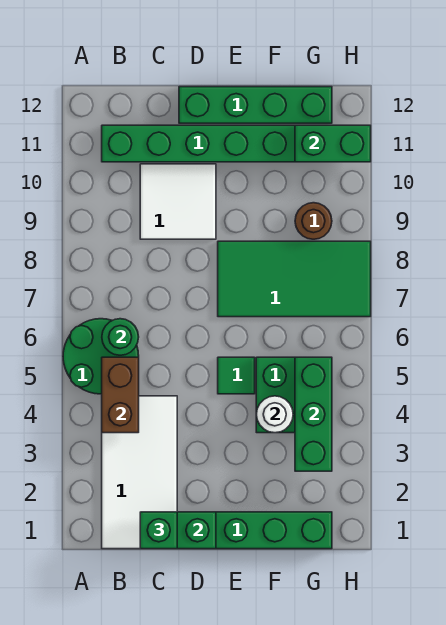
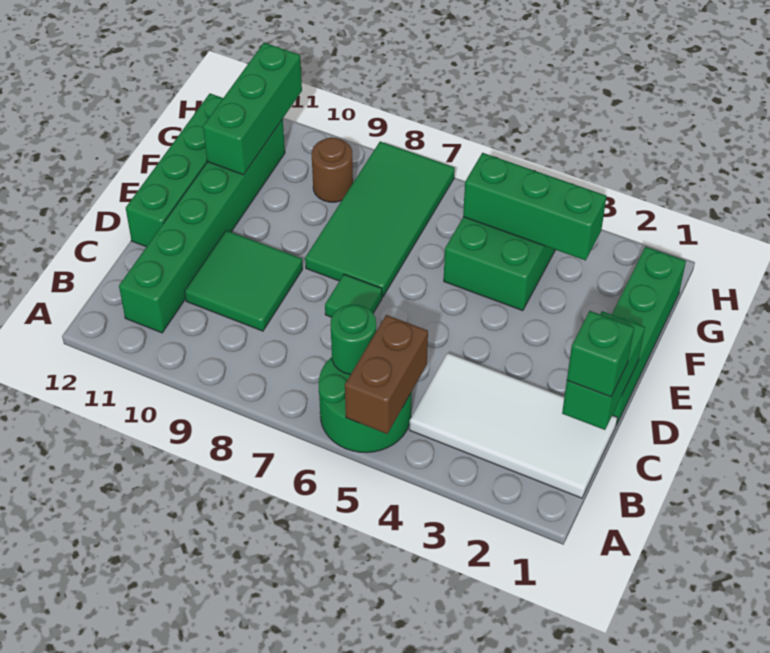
brown brick B4:B5 level 2 -> brown brick A5:B5 level 2
white tile C9:D10 level 1 -> green tile C9:D10 level 1
green tile E5 level 1 -> green tile D7 level 1
white round brick F4 level 2 -> none
green brick G11:H11 level 2 -> green brick F11:H11 level 2

